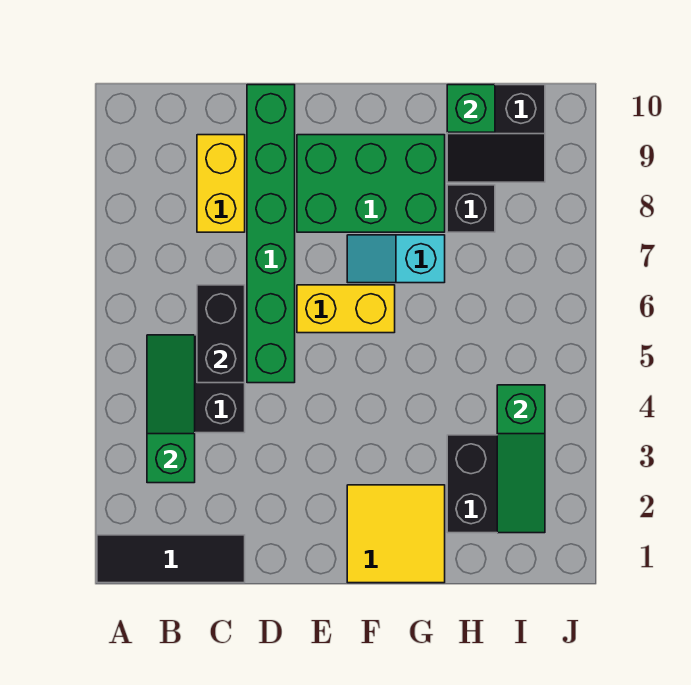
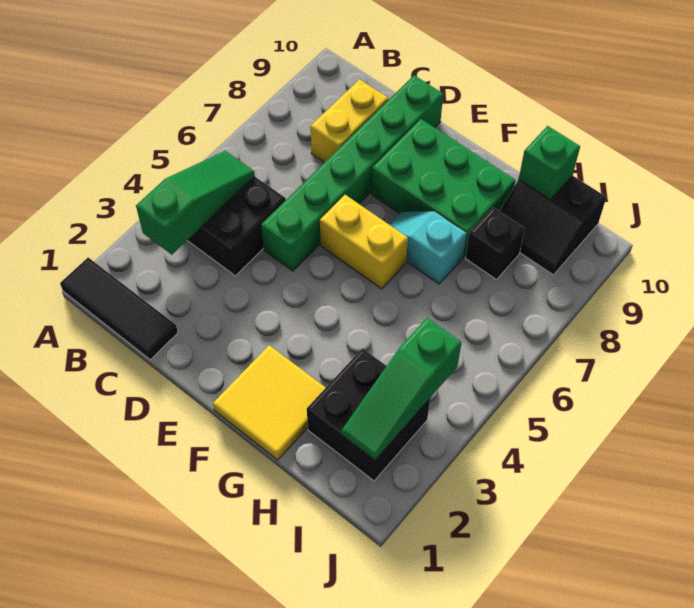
black brick C5:C6 level 2 -> none

